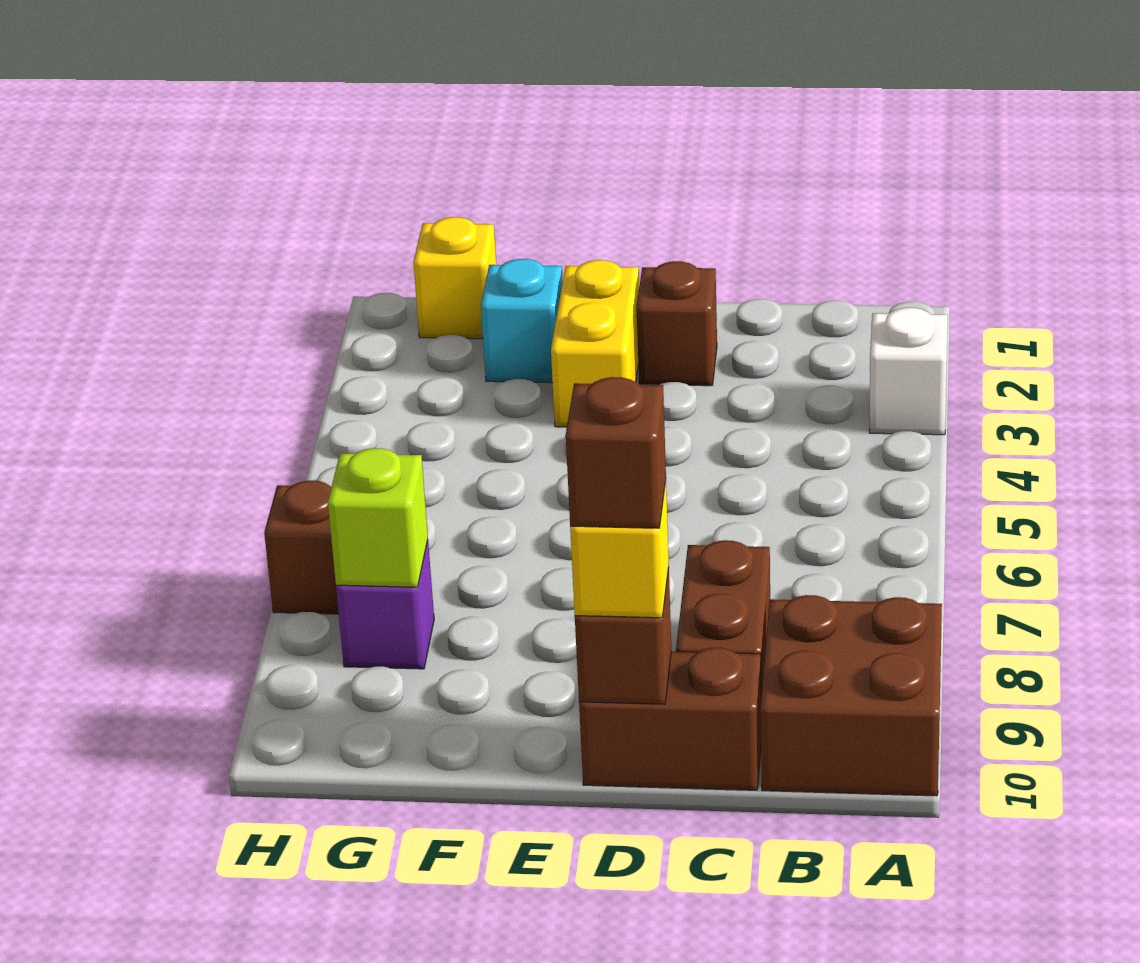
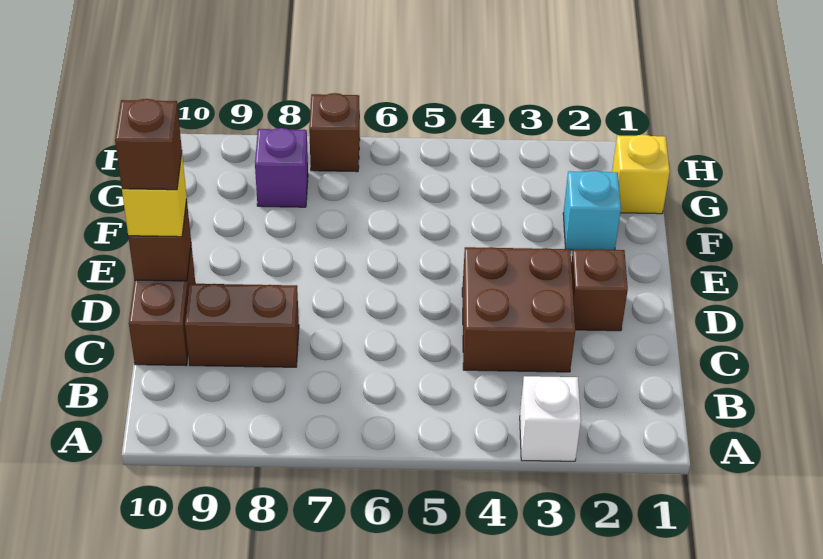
brown brick A9:B10 level 1 -> brown brick C3:D4 level 1
yellow brick E2:E3 level 1 -> none
lime brick G8 level 2 -> none

